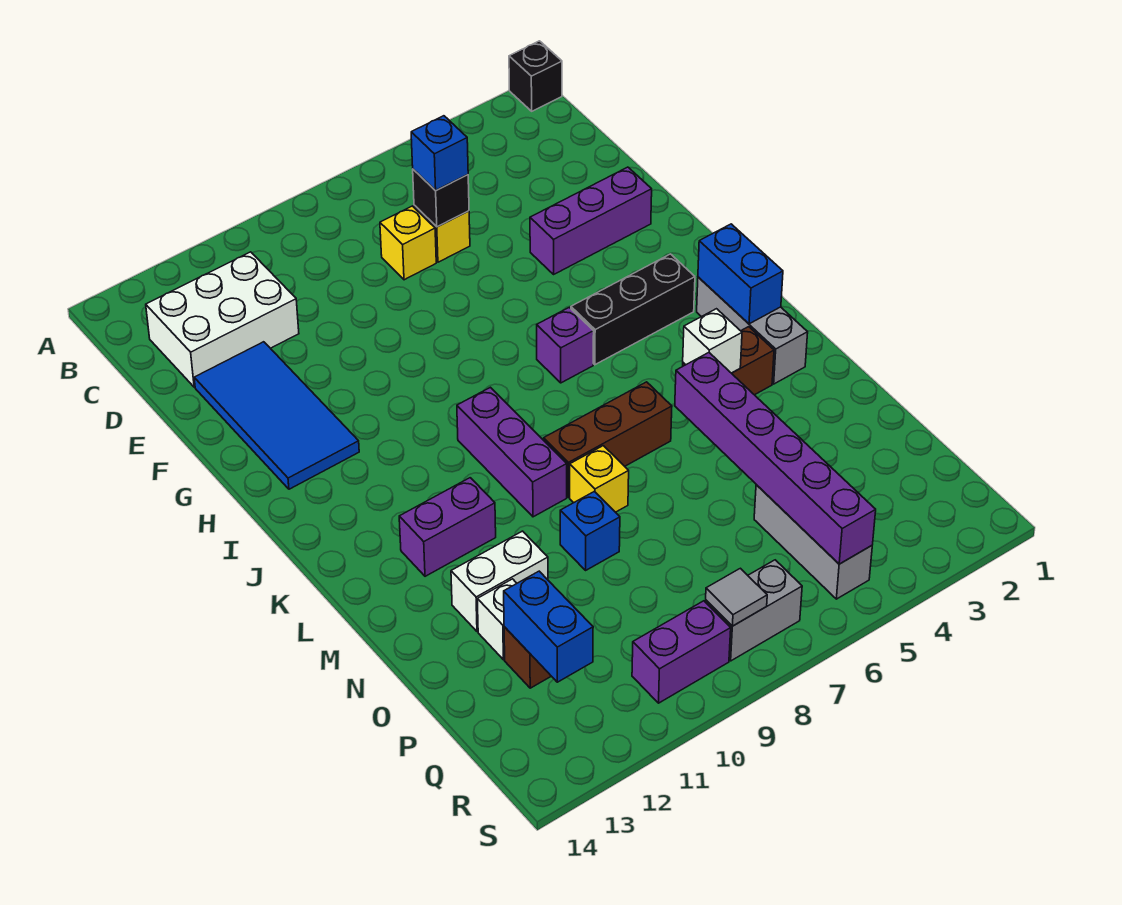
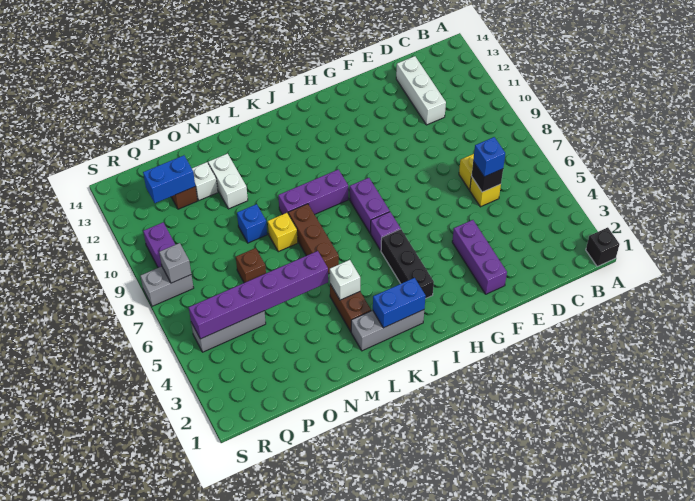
white brick C11:D13 level 1 -> white brick D11:D13 level 1
blue tile E12:H13 level 1 -> none
purple brick L11:L12 level 1 -> purple brick I7:I8 level 1
none -> brown brick O7 level 1
grey brick R7:R8 level 1 -> grey brick R8:S8 level 1
grey tile R8 level 2 -> grey brick R8 level 2

